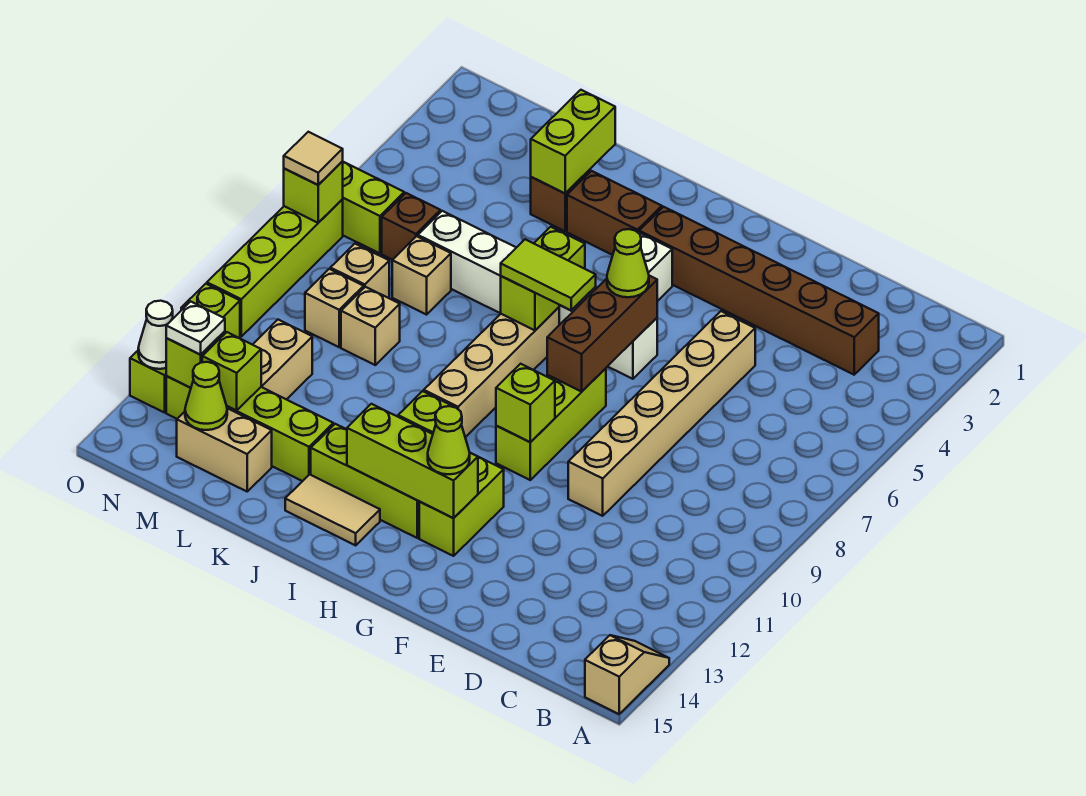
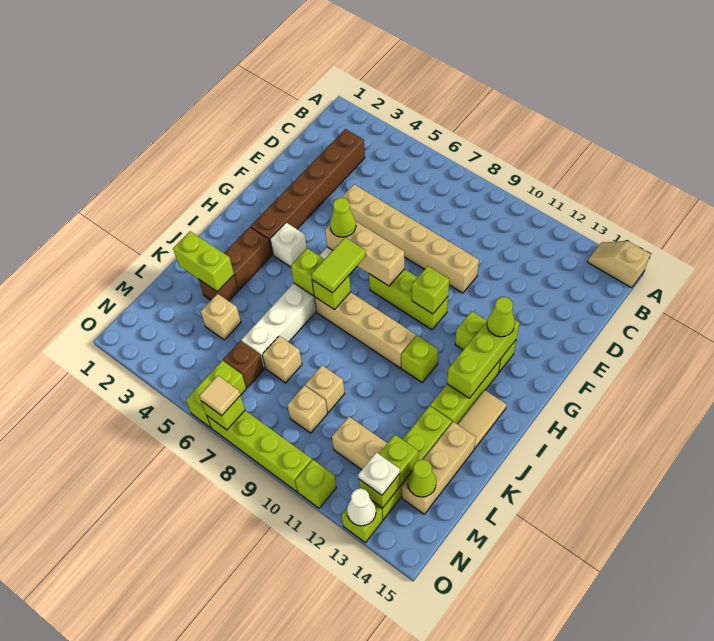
brown brick G6:G8 level 2 -> tan brick G6:G8 level 2
tan brick L14:M14 level 1 -> tan brick K14:M14 level 1
tan brick M8 level 1 -> tan brick L4 level 1

